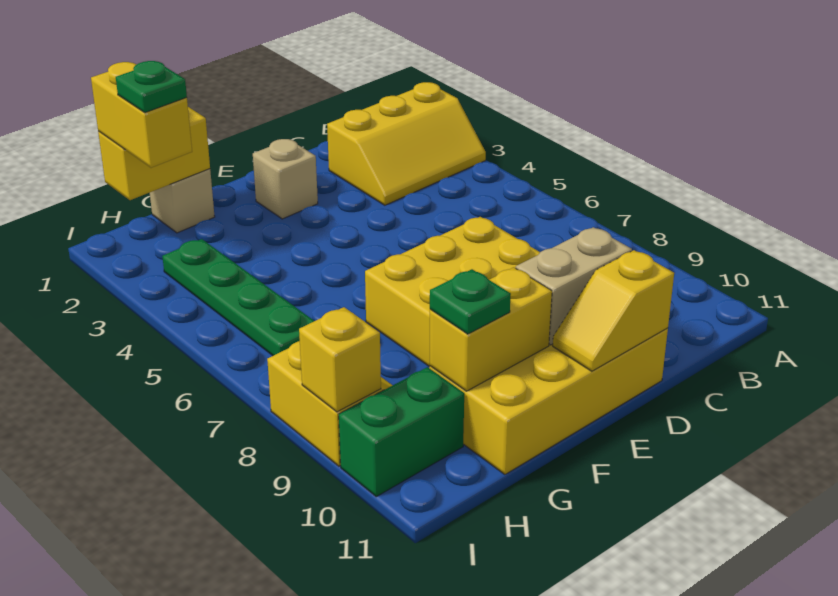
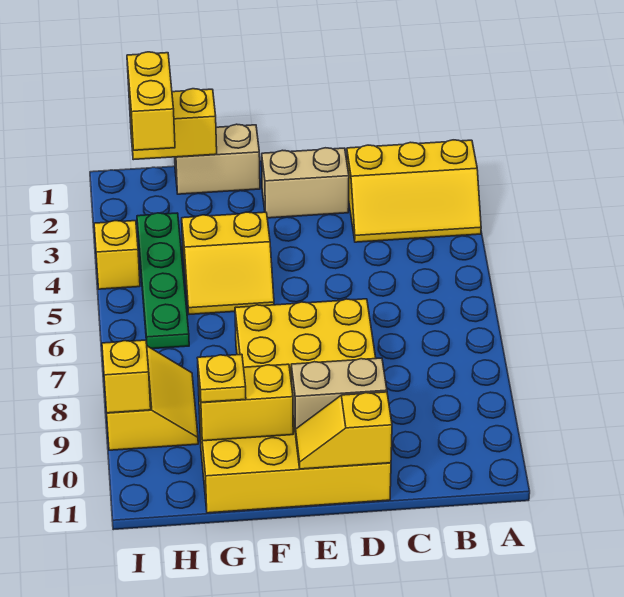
tan brick E2 level 1 -> tan brick D2:E2 level 1
none -> yellow slope F4:G5 level 1 top 4
tan brick G1 level 1 -> tan brick F1:G1 level 1
green plate G10 level 3 -> yellow plate G10 level 3
green plate H2 level 4 -> none
green brick H10:I10 level 1 -> none
none -> yellow brick I4 level 1

